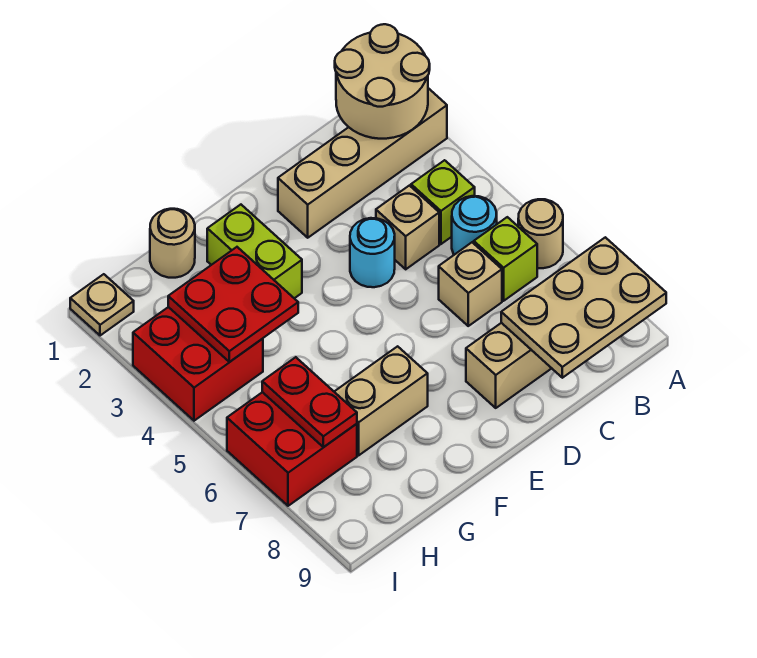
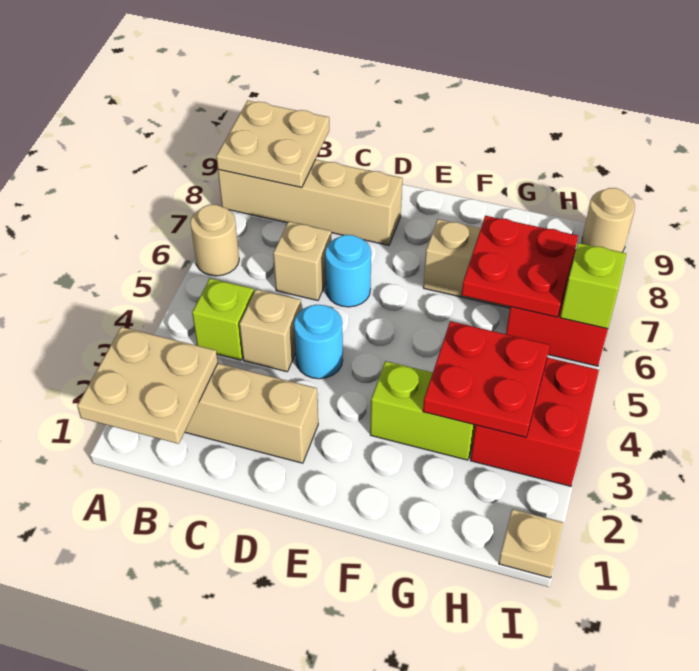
tan round brick A1:B2 level 2 -> tan plate A1:B2 level 2
tan plate A8:C9 level 2 -> tan plate A8:B9 level 2
cyan round brick B5 level 1 -> cyan round brick D6 level 1
lime brick B6 level 1 -> lime brick I6 level 2
lime brick F2:F3 level 1 -> lime brick F3:G3 level 1
tan round brick G1 level 1 -> tan round brick I9 level 1
red plate H6:H7 level 2 -> red plate G6:H7 level 2

